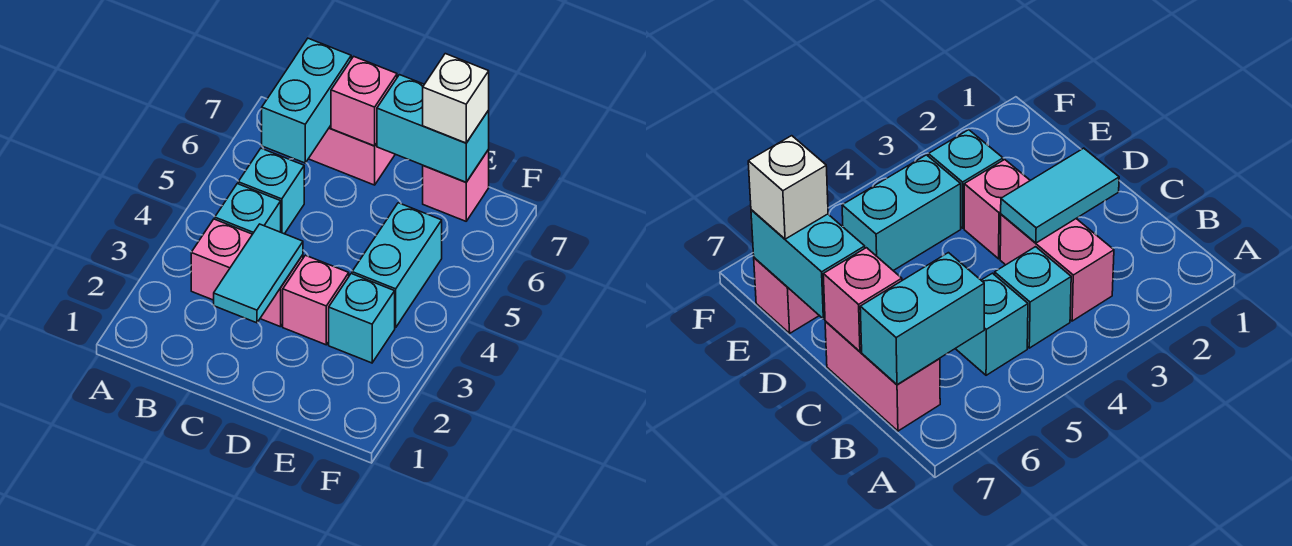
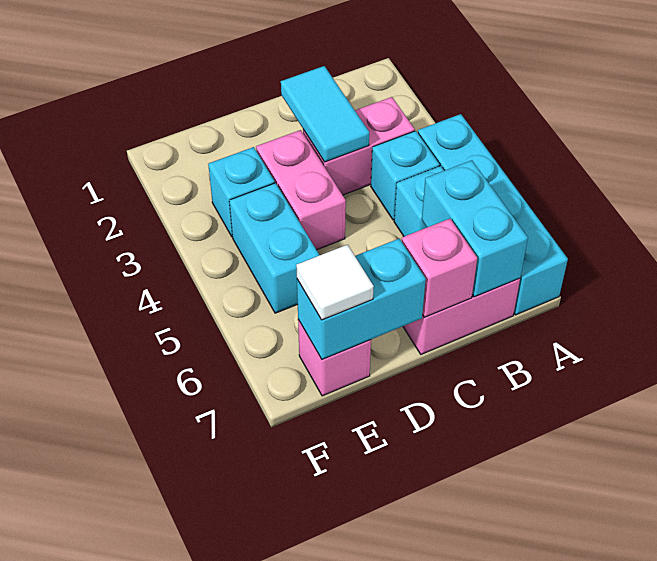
none -> cyan brick A4:A7 level 1
pink brick D3 level 1 -> pink brick D3:D4 level 1
white brick E7 level 3 -> white tile E7 level 3

